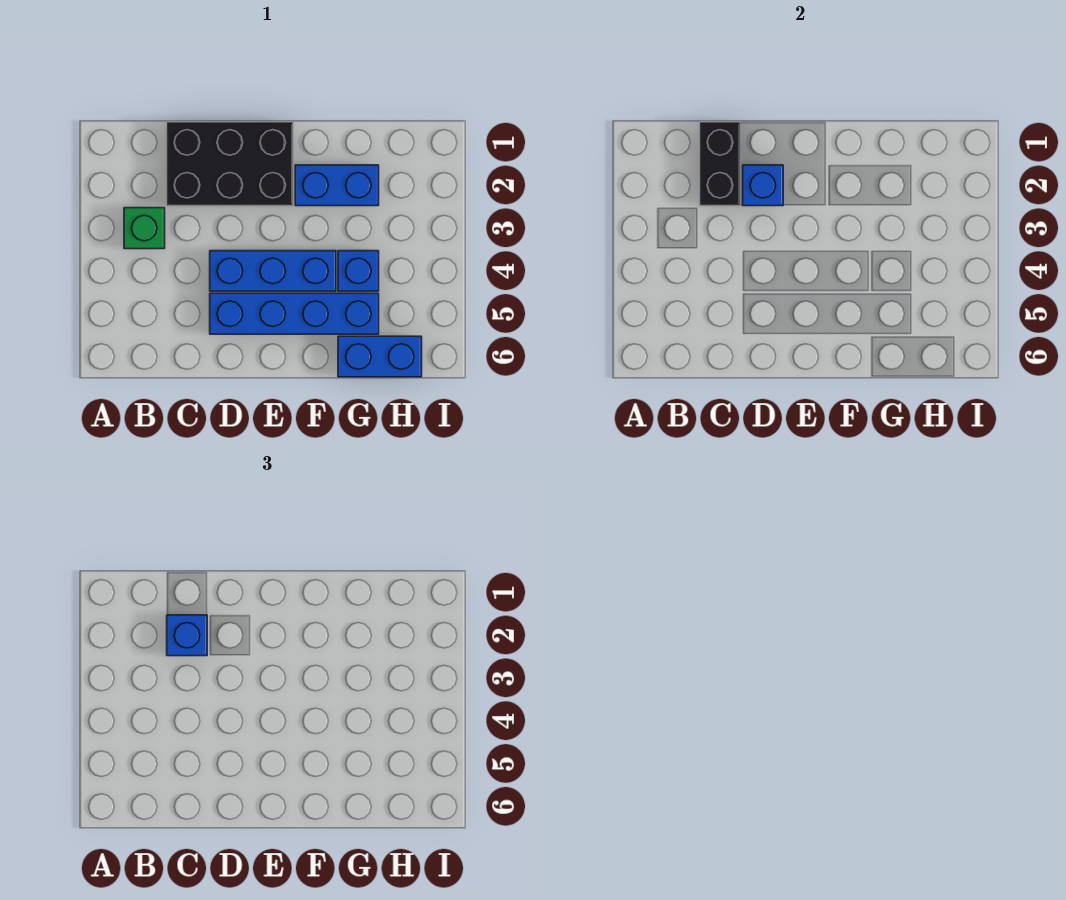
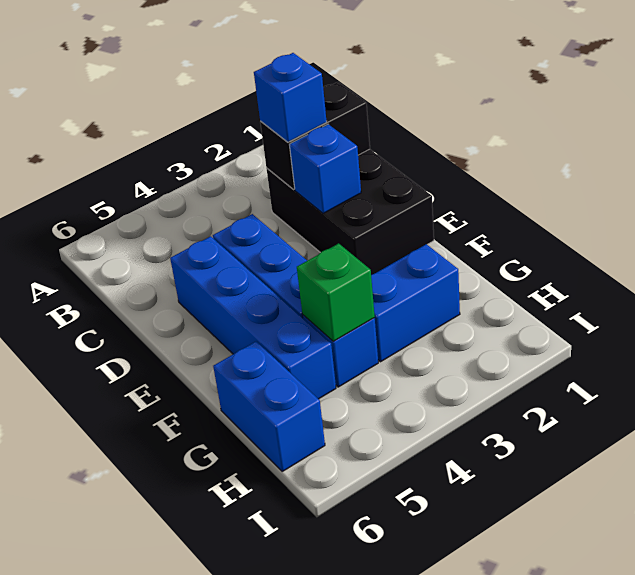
green brick B3 level 1 -> green brick G4 level 2
blue brick F2:G2 level 1 -> blue brick G2:G3 level 1

